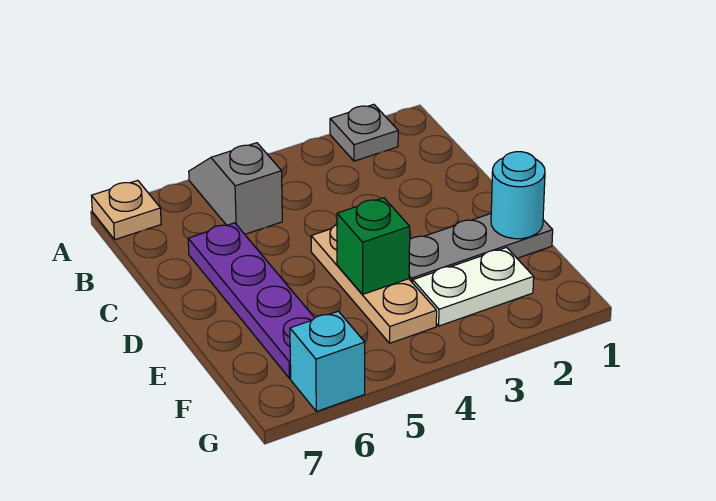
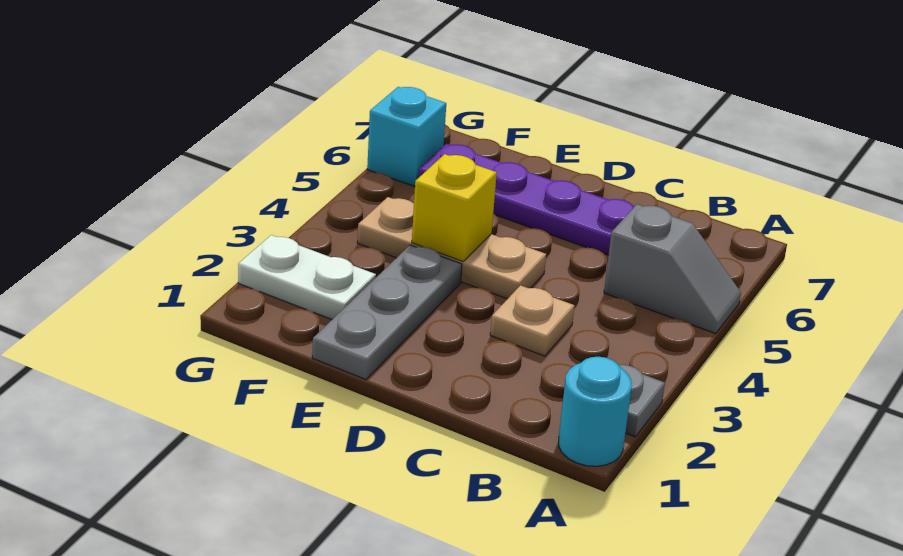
tan plate A7 level 1 -> tan plate C3 level 1
cyan round brick E1 level 2 -> cyan round brick A1 level 1
green brick E4 level 2 -> yellow brick E4 level 2
white plate F2:F3 level 1 -> white plate F2:G2 level 1

